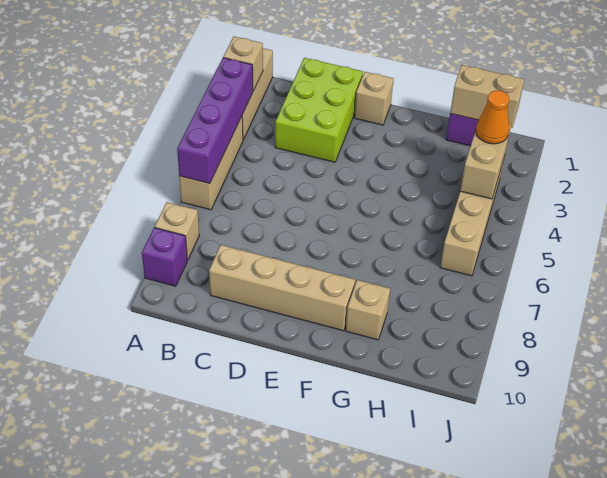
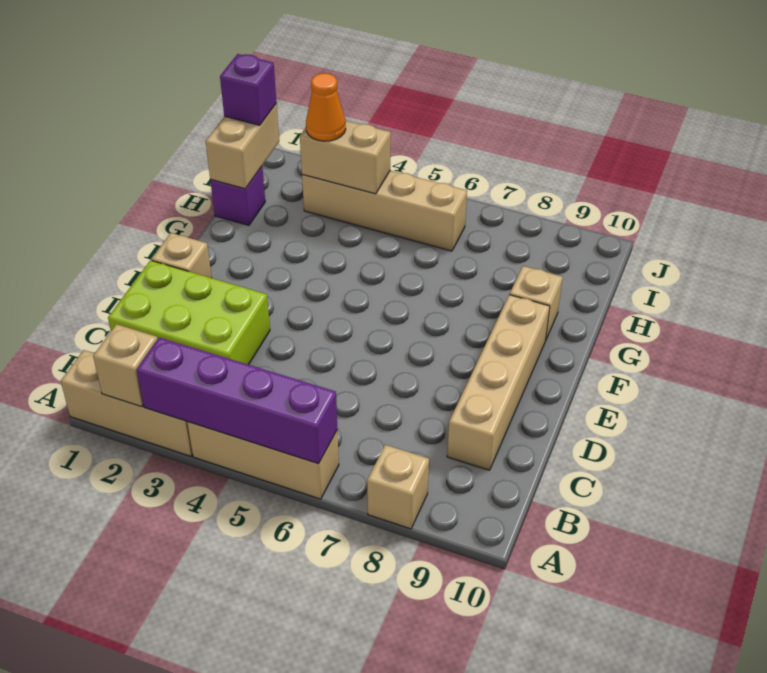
purple brick A9 level 1 -> purple brick I1 level 3

